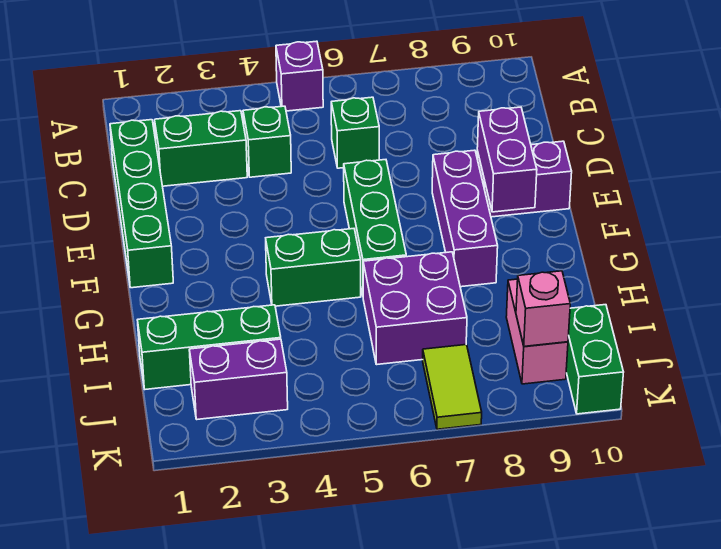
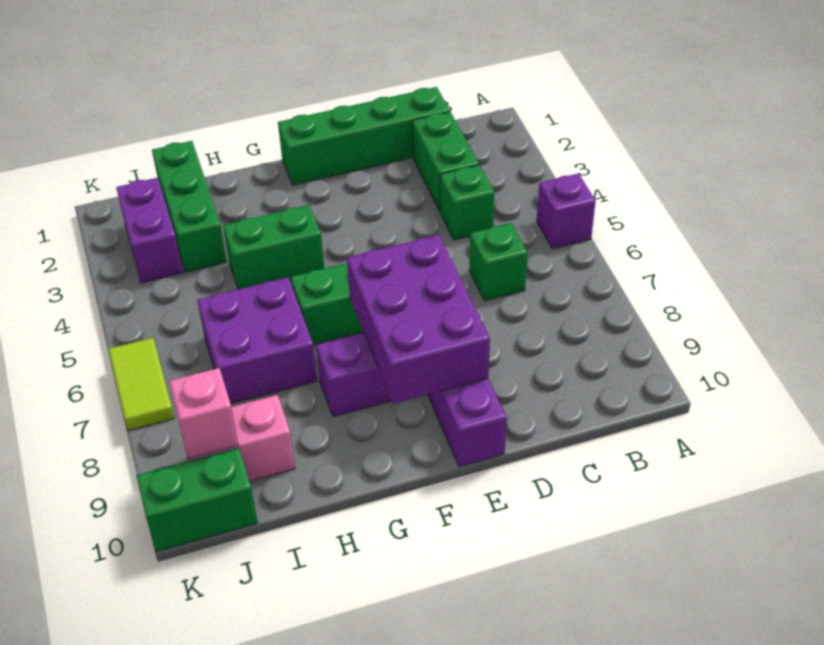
purple brick E9:F9 level 2 -> purple brick E7:F9 level 2
green brick G4:G5 level 1 -> green brick G4:H4 level 1
lime tile J7:K7 level 1 -> lime tile K6:K7 level 1

